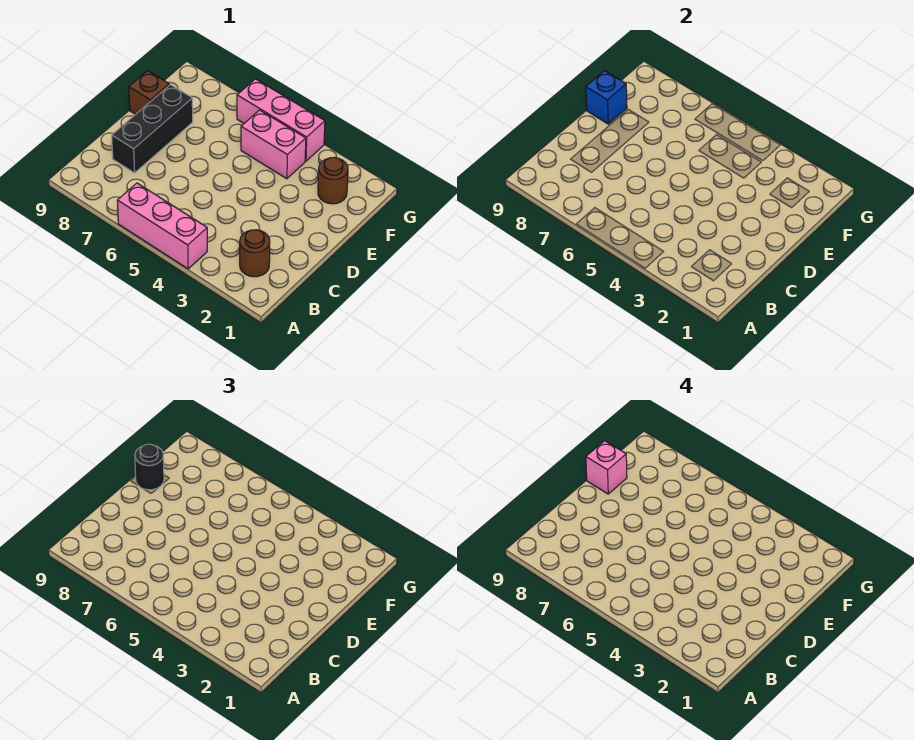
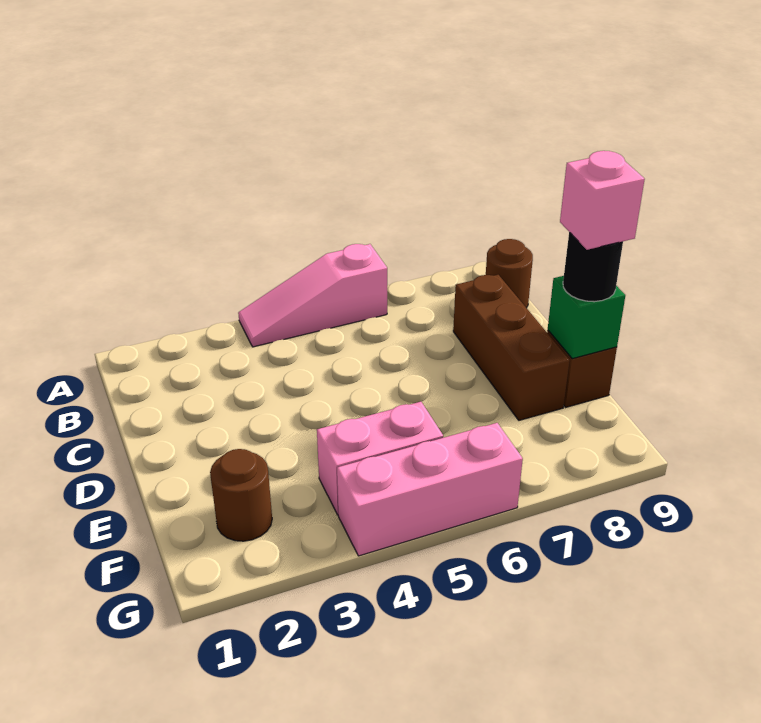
pink brick A4:A6 level 1 -> pink slope A4:A6 level 1 top 6
brown round brick B2 level 1 -> brown round brick B9 level 1
black brick C8:E8 level 1 -> brown brick C8:E8 level 1
blue brick E9 level 2 -> green brick E9 level 2

